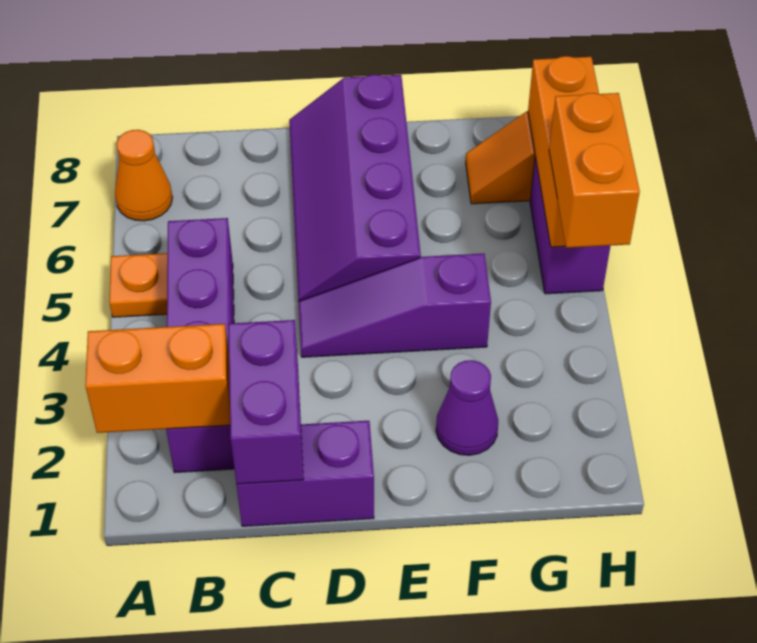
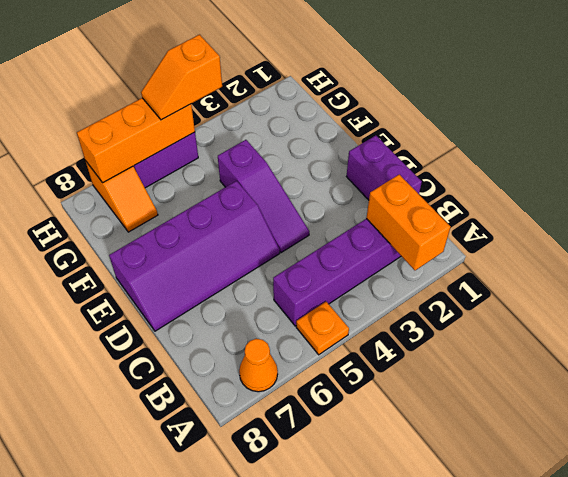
purple brick C1:C2 level 2 -> none
purple cone F2 level 1 -> none
orange brick H4:H5 level 3 -> orange slope H4:H5 level 3 top 4

